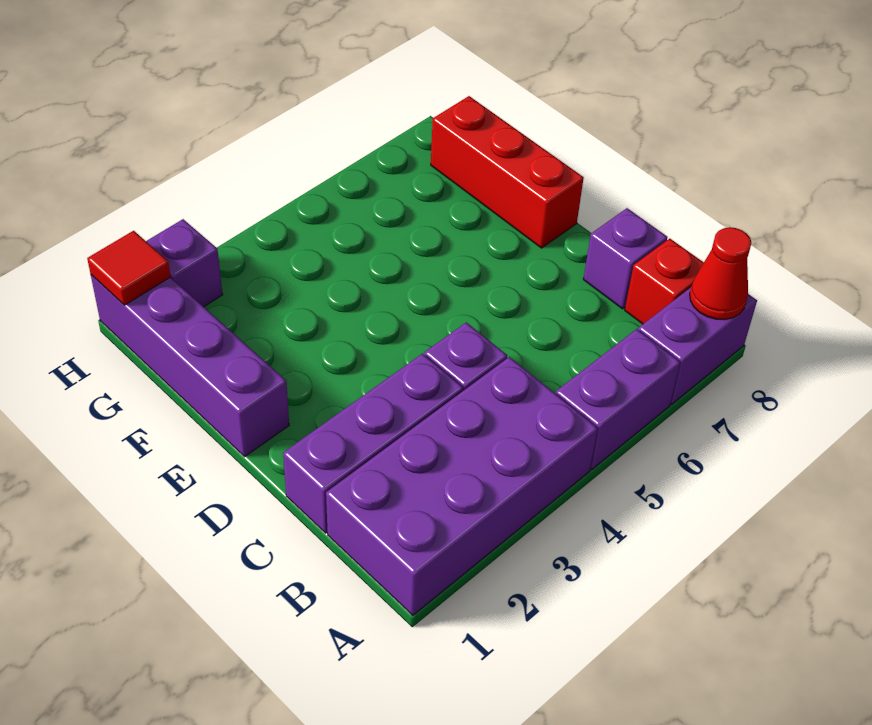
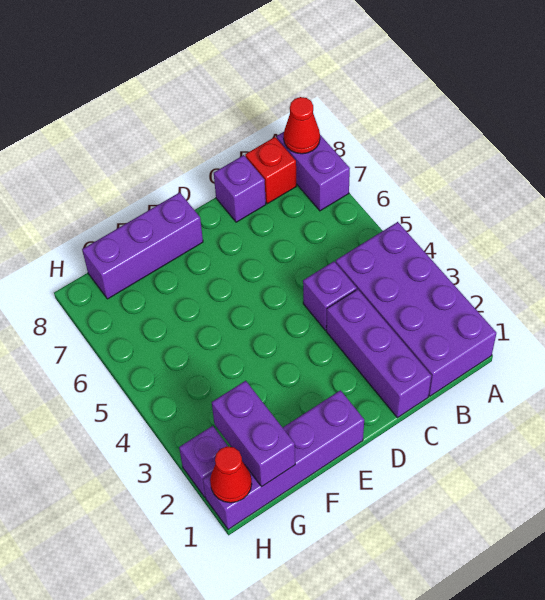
purple brick A5:A6 level 1 -> purple brick G1:G2 level 2
red brick E8:G8 level 1 -> purple brick E8:G8 level 1
red tile H1 level 2 -> red cone H1 level 2

